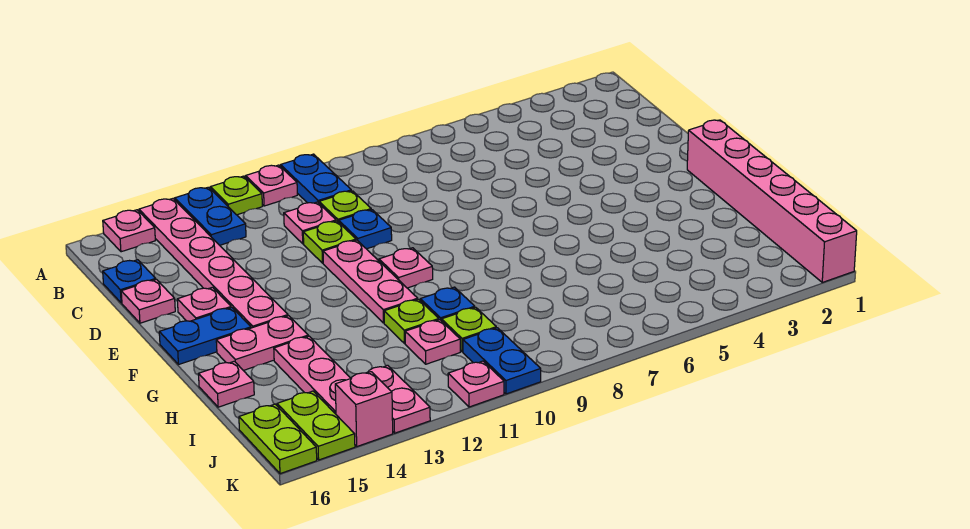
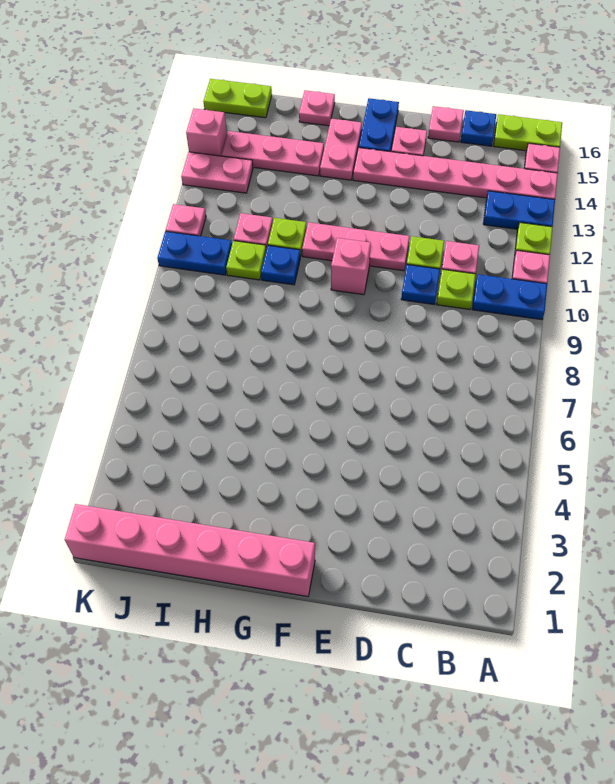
pink plate F10 level 1 -> pink brick F10 level 1
lime plate J15:K15 level 1 -> lime plate A16:B16 level 1

